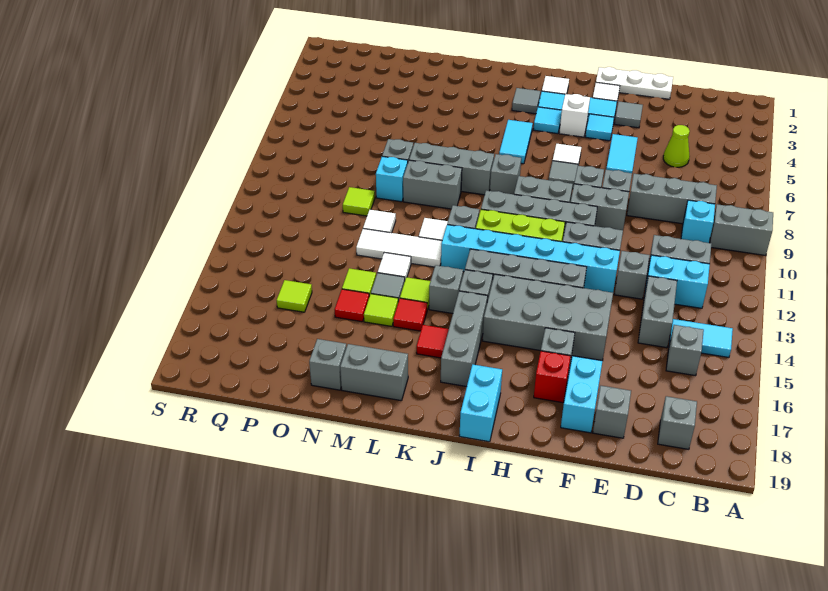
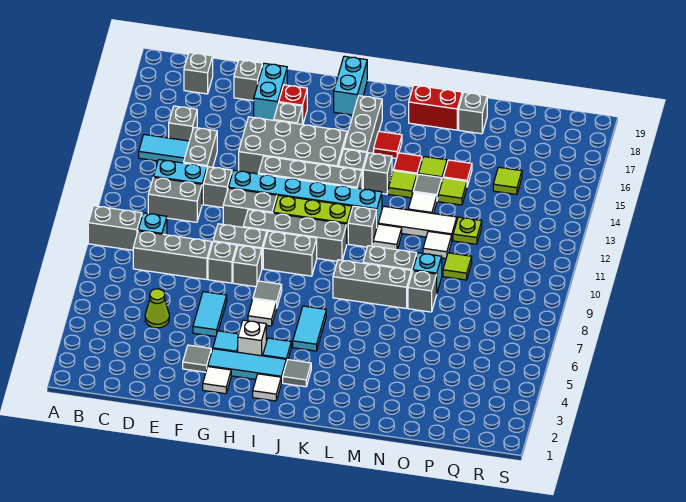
white plate E1:G1 level 1 -> none
grey brick J8 level 1 -> none
grey brick L18:M18 level 1 -> red brick L18:M18 level 1
none -> lime plate O12 level 1

